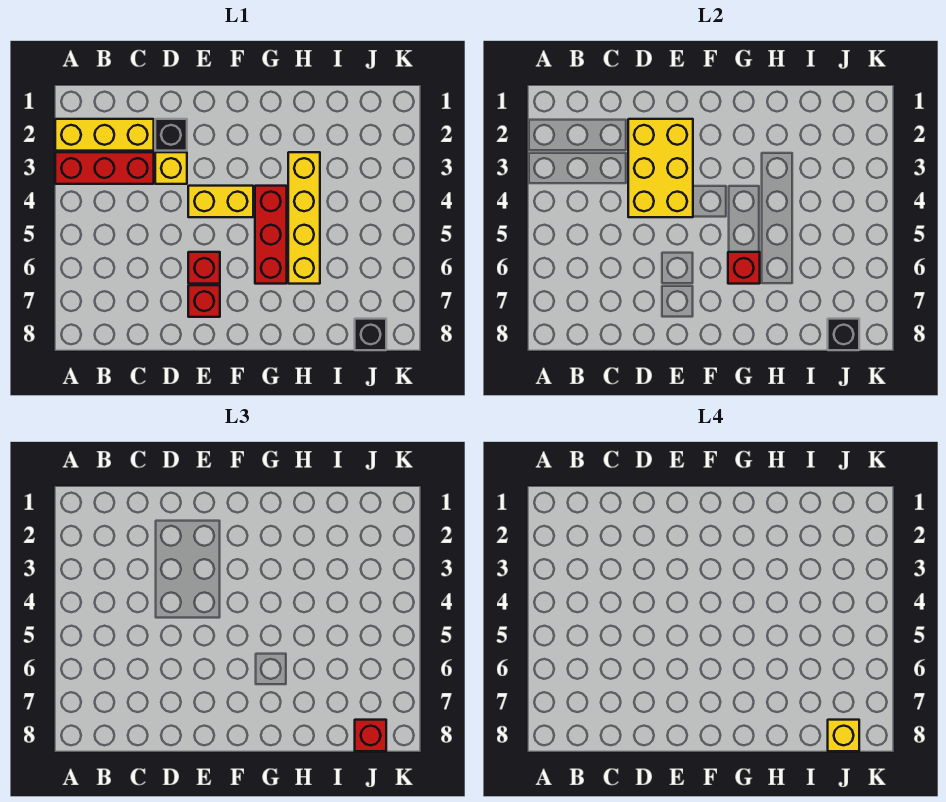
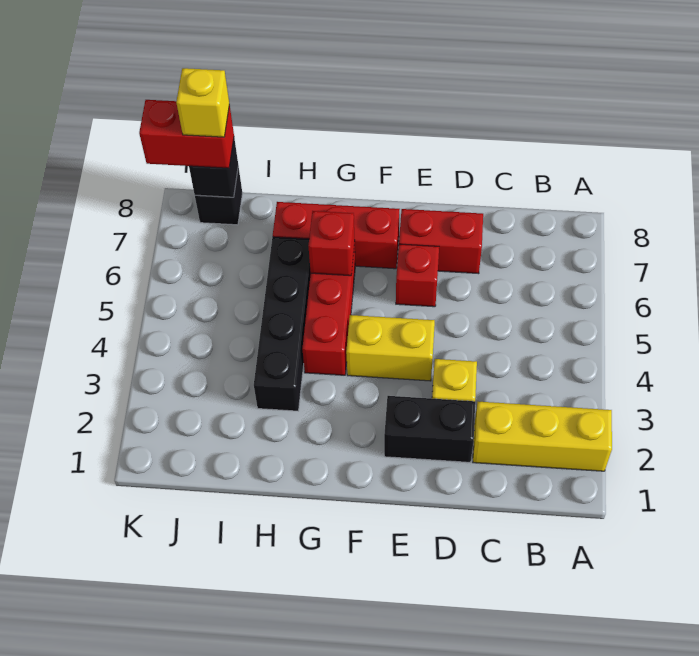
red brick A3:C3 level 1 -> red brick F7:H7 level 1
black brick D2 level 1 -> black brick D2:E2 level 1
yellow brick D2:E4 level 2 -> none
red brick E7 level 1 -> red brick D7:E7 level 1
yellow brick H3:H6 level 1 -> black brick H3:H6 level 1
red brick J8 level 3 -> red brick J8:K8 level 3

